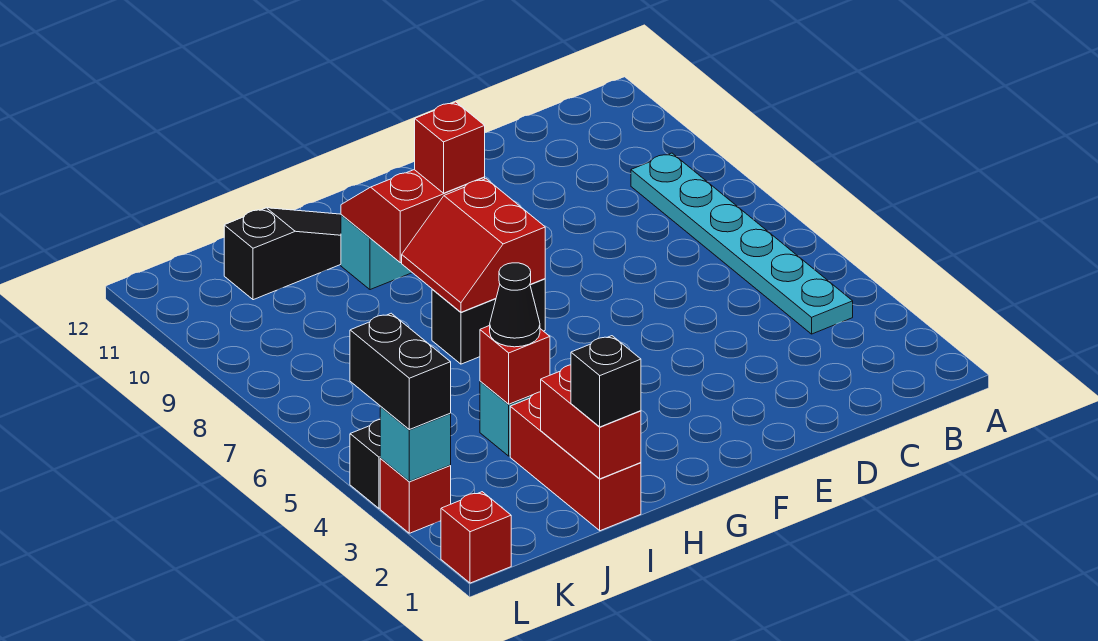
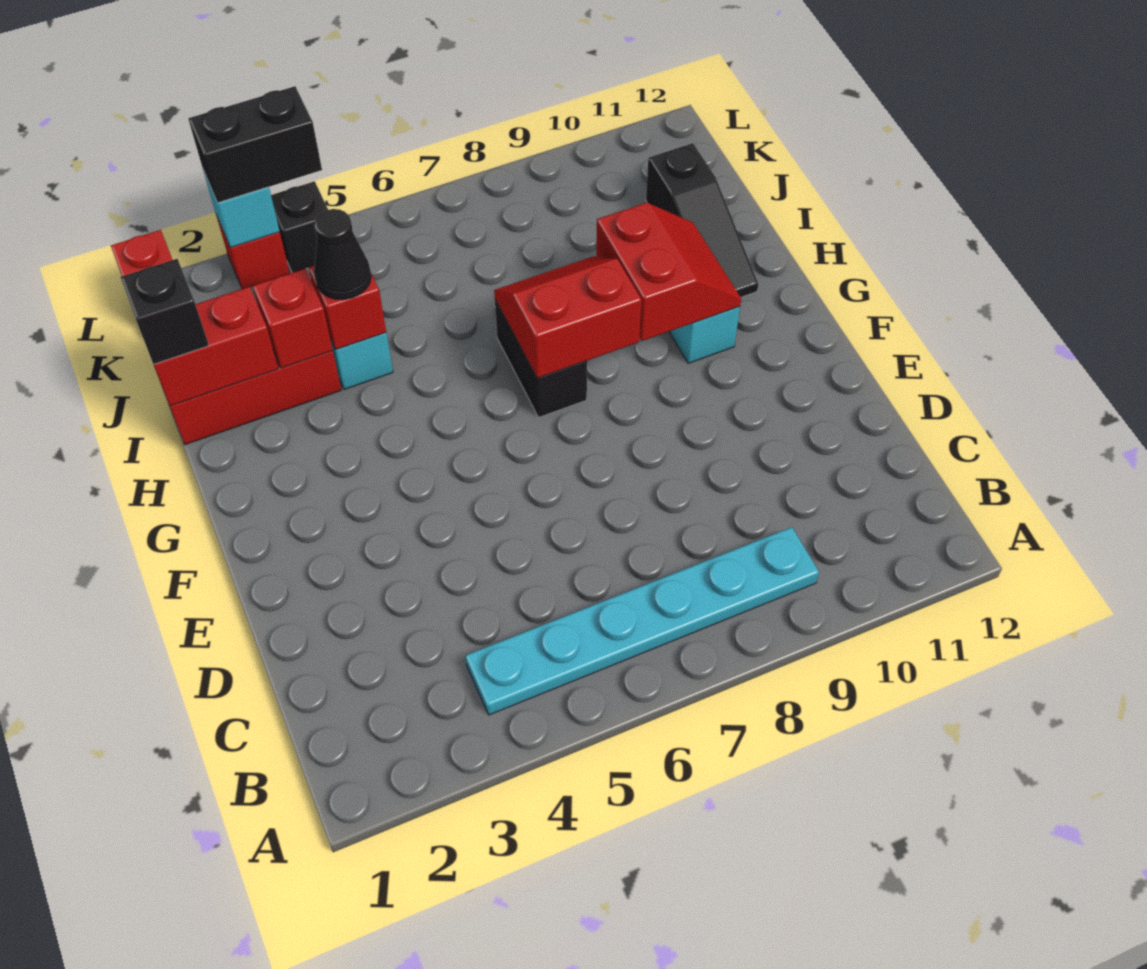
red brick G9 level 3 -> red brick I3 level 2

